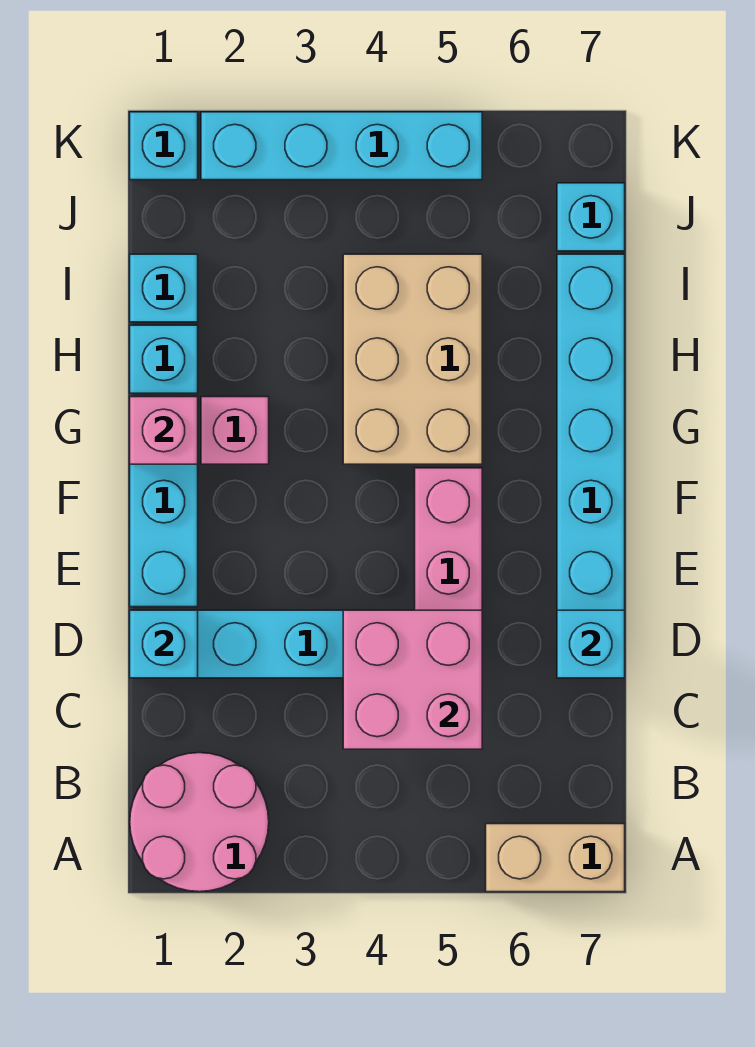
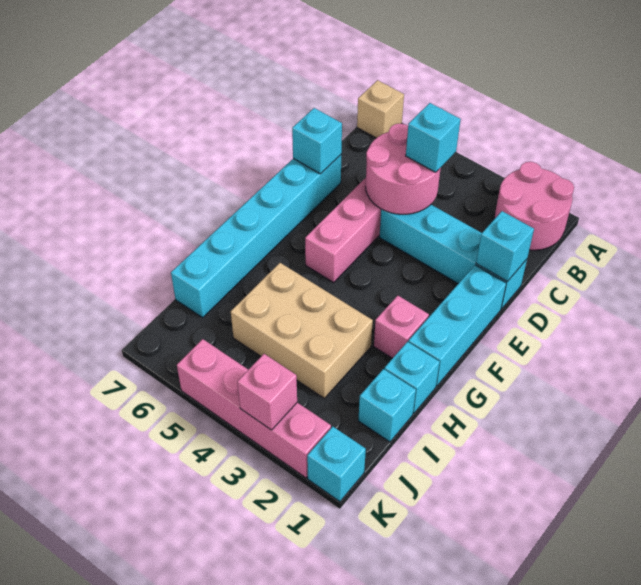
tan brick A6:A7 level 1 -> tan brick A7 level 1
pink brick C4:D5 level 2 -> pink round brick C4:D5 level 2
pink brick G1 level 2 -> pink brick K3 level 2
tan brick G4:I5 level 1 -> tan brick H3:I5 level 1
cyan brick J7 level 1 -> cyan brick C4 level 3
cyan brick K2:K5 level 1 -> pink brick K2:K5 level 1

